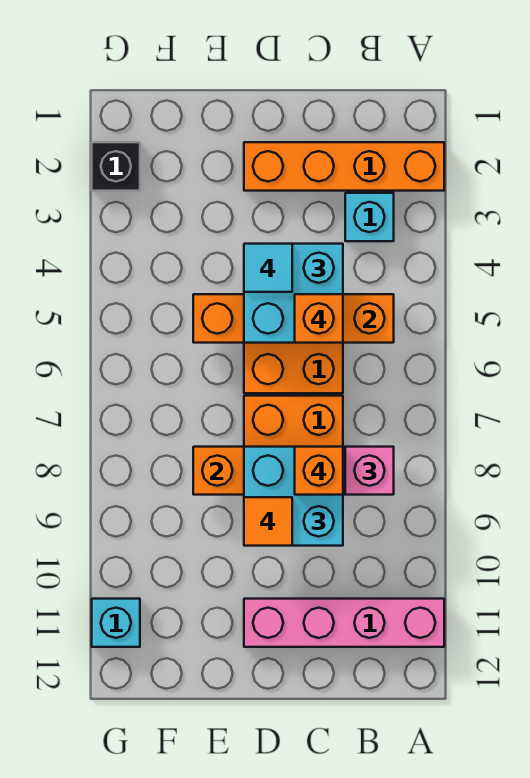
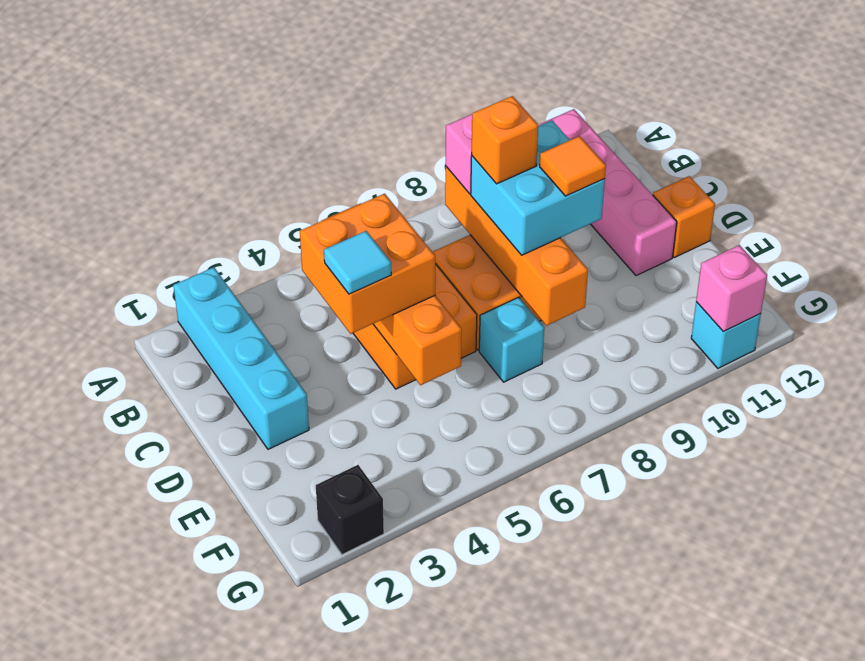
orange brick A2:D2 level 1 -> cyan brick A2:D2 level 1
cyan brick B3 level 1 -> cyan brick E7 level 1
cyan brick C4:D5 level 3 -> orange brick C4:D5 level 3
orange brick C5 level 4 -> orange brick D12 level 1
none -> pink brick G11 level 2

